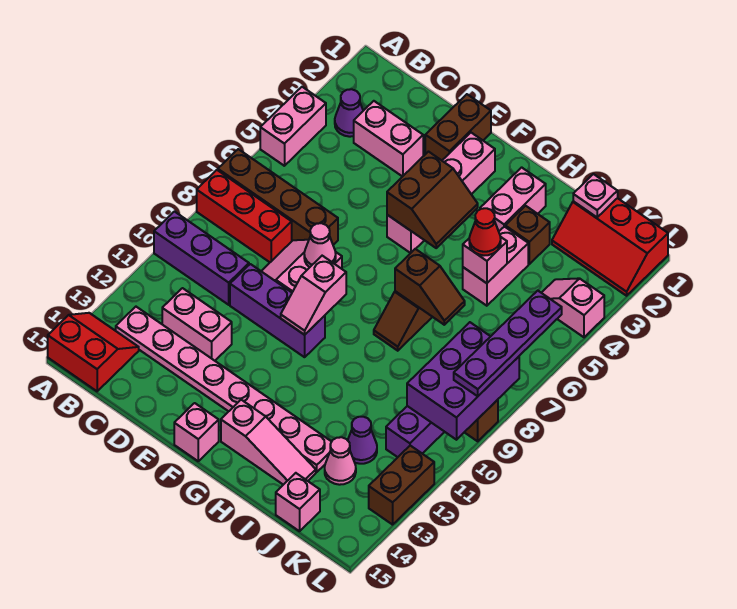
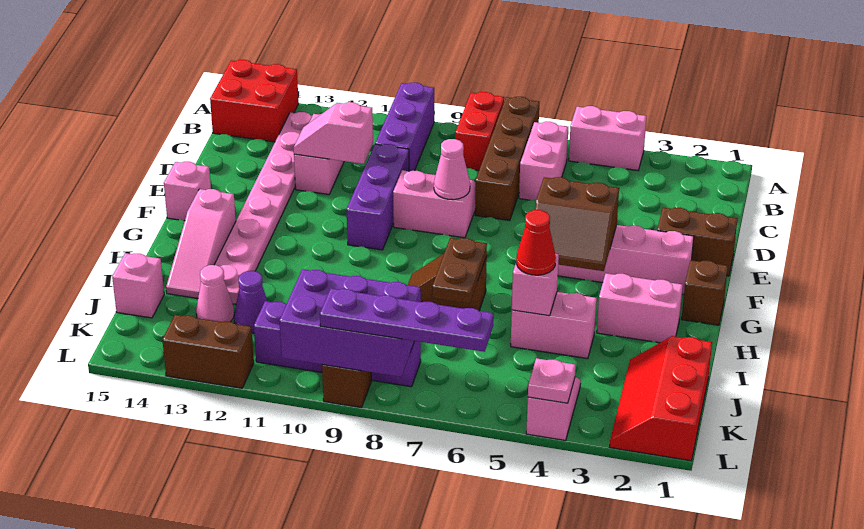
red brick A8:C8 level 1 -> red brick A8:B8 level 1
red slope A14:B15 level 1 top 15 -> red brick A14:B15 level 1
purple cone B3 level 1 -> none
pink brick C3:D3 level 1 -> pink brick B6:C6 level 1
pink slope F9:F10 level 2 top 9 -> pink slope D11:D12 level 2 top 11
brown slope H7:I7 level 2 top H -> brown plate H7:I7 level 2
brown brick I3 level 1 -> brown brick G1 level 1
pink plate J1 level 2 -> pink plate L4 level 2

